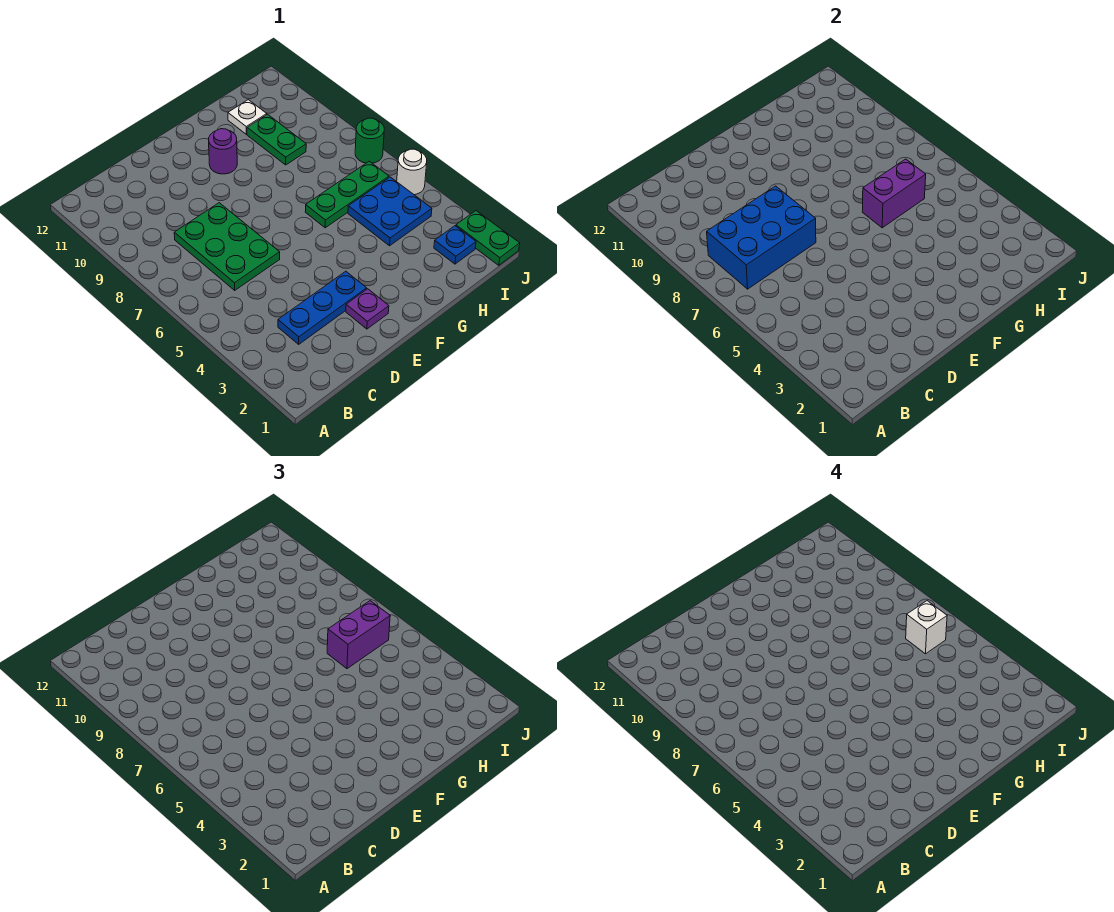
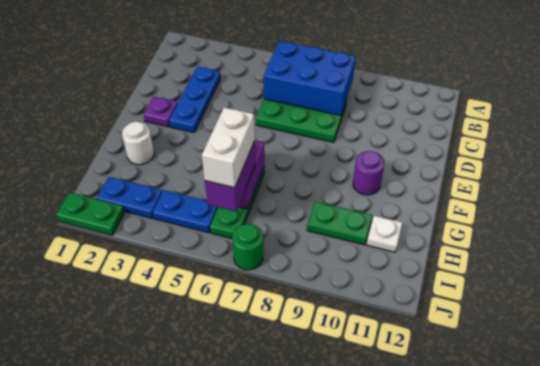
blue brick B7:D8 level 2 -> blue brick B6:C8 level 2
blue plate H4:I5 level 1 -> blue plate I4:I5 level 1
blue plate I2 level 1 -> blue plate I2:I3 level 1
white brick I6 level 4 -> white brick H6:I6 level 4
white round brick J5 level 1 -> white round brick G2 level 1

